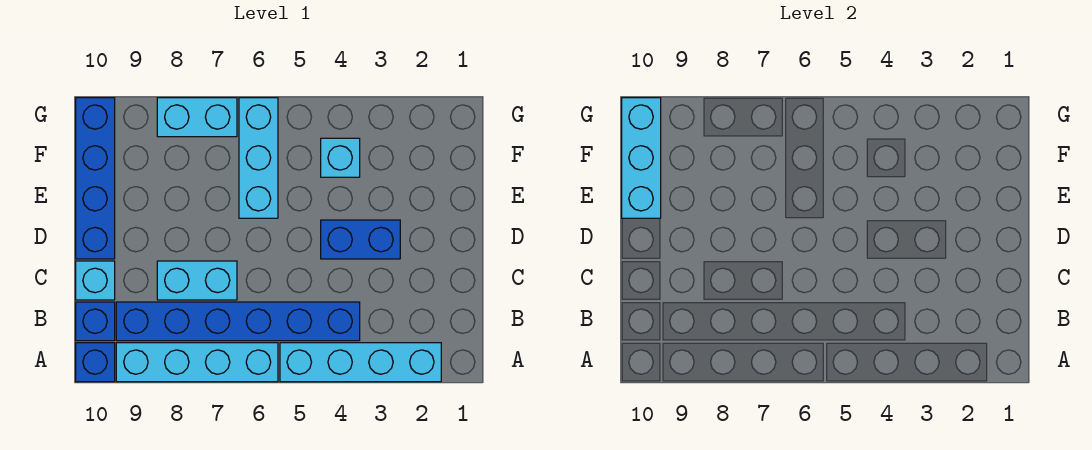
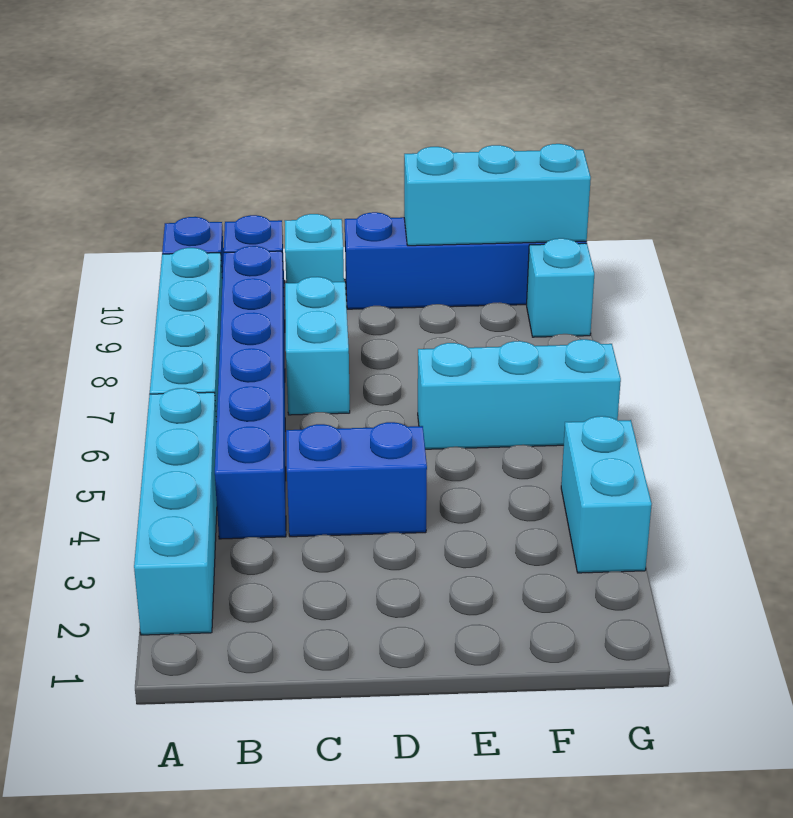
blue brick D3:D4 level 1 -> blue brick C4:D4 level 1
cyan brick F4 level 1 -> cyan brick G9 level 1
cyan brick G7:G8 level 1 -> cyan brick G3:G4 level 1

